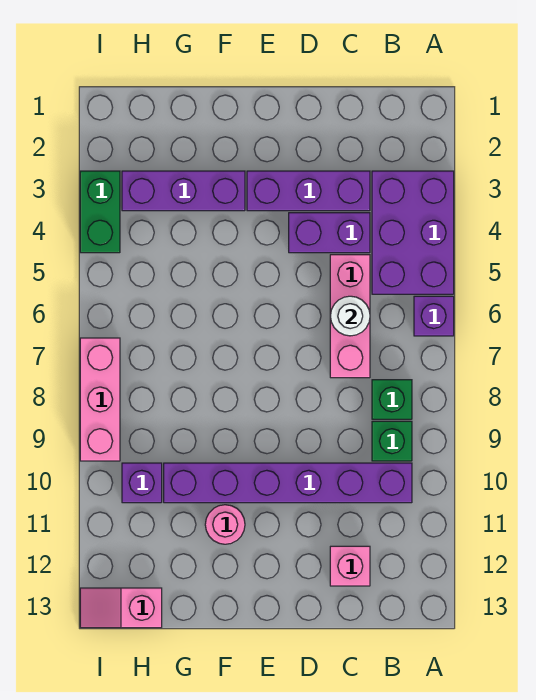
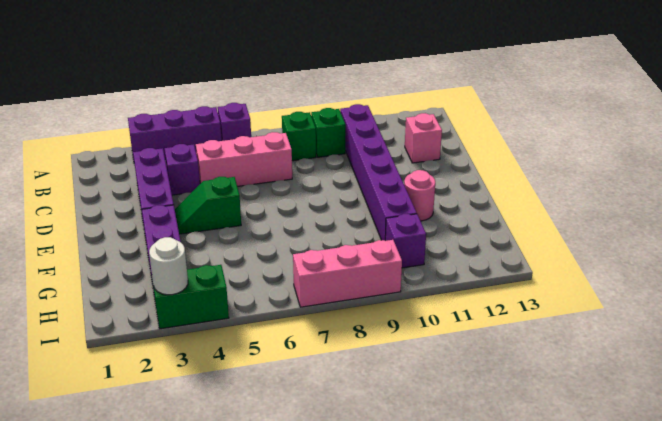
purple brick A3:B5 level 1 -> purple brick A3:A5 level 1
purple brick C4:D4 level 1 -> purple brick C4 level 1
white round brick C6 level 2 -> white round brick I3 level 2
none -> green slope E4:E5 level 1 top 5
pink slope H13:I13 level 1 top H -> none

